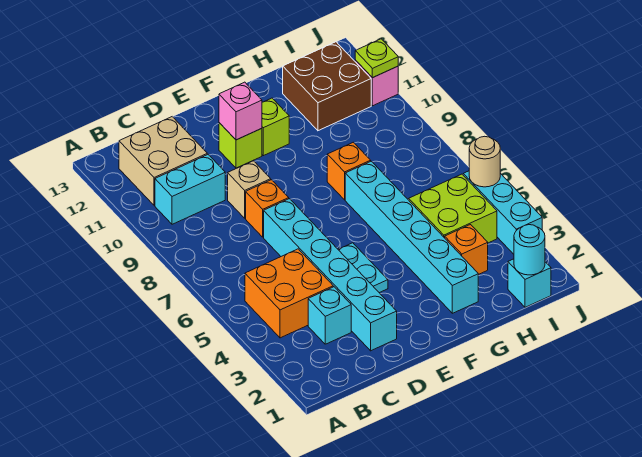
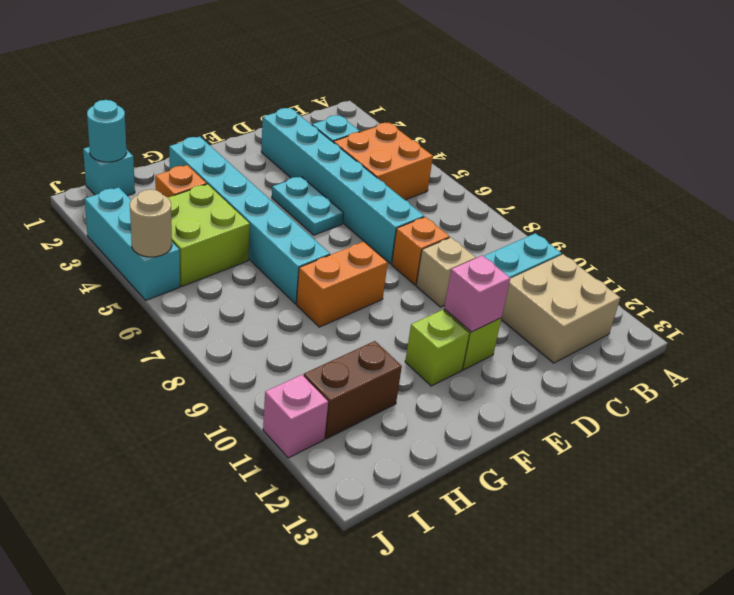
orange brick G8 level 1 -> orange brick F8:G8 level 1
brown brick H11:I12 level 1 -> brown brick H11:I11 level 1
lime plate J11 level 2 -> none

